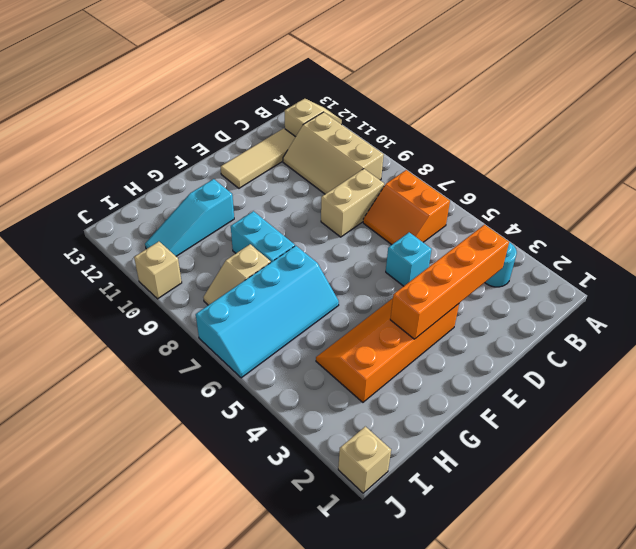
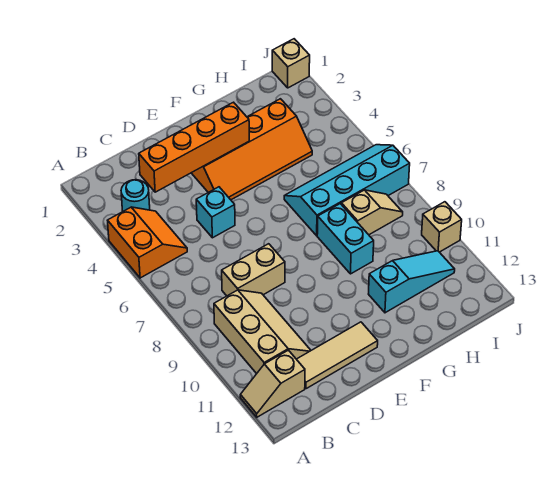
orange slope B6:C7 level 1 top B -> orange slope A4:B5 level 1 top A

